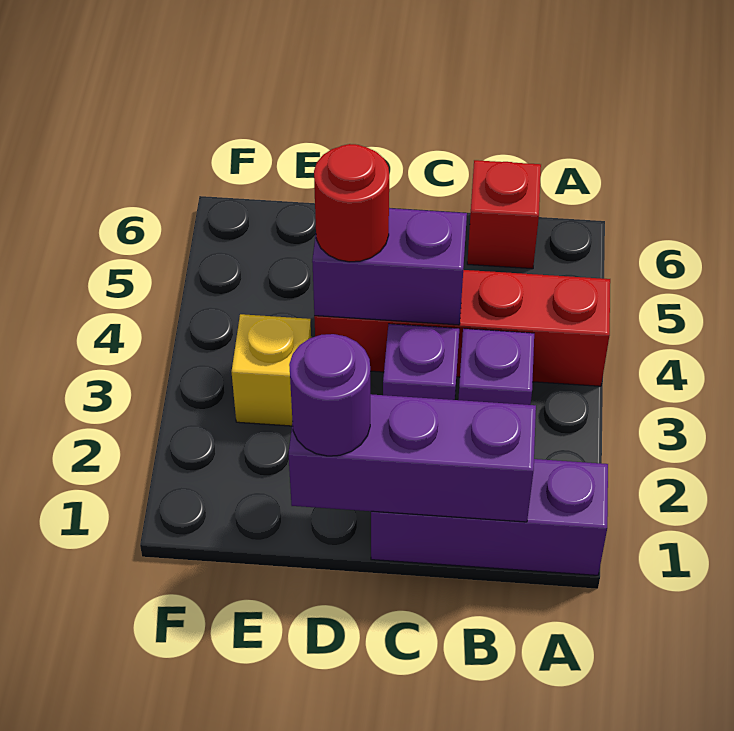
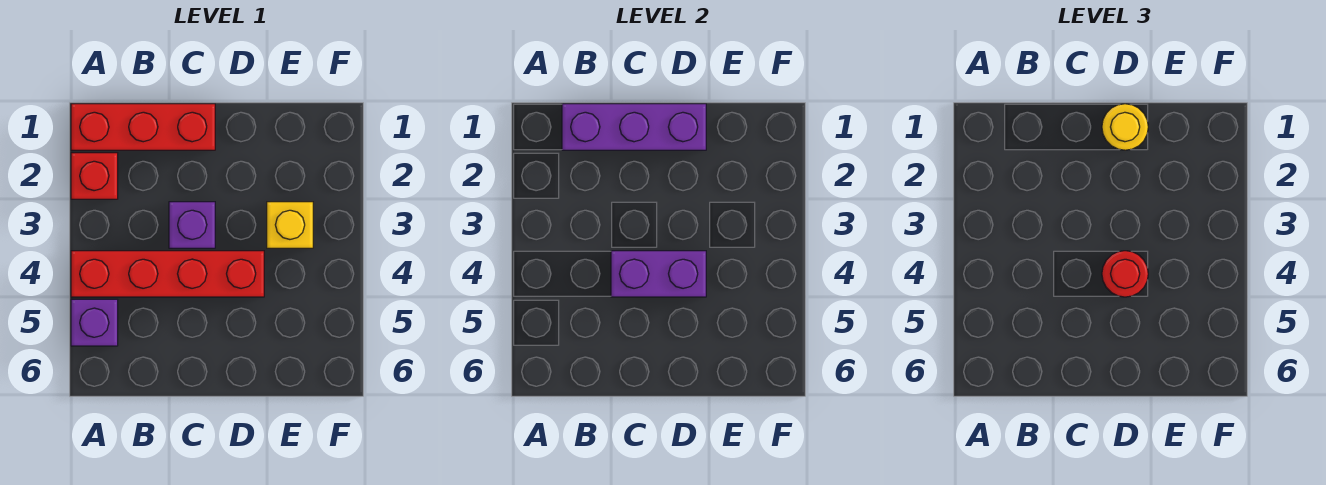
purple brick A1:C1 level 1 -> red brick A1:C1 level 1
purple brick B3 level 1 -> purple brick A5 level 1
red brick B6 level 1 -> red brick A2 level 1
purple round brick D1 level 3 -> yellow round brick D1 level 3

